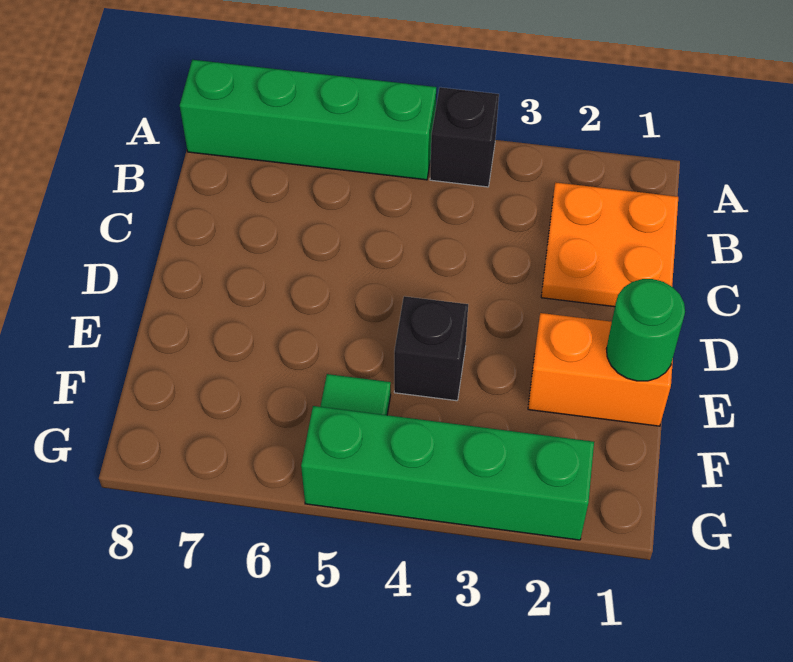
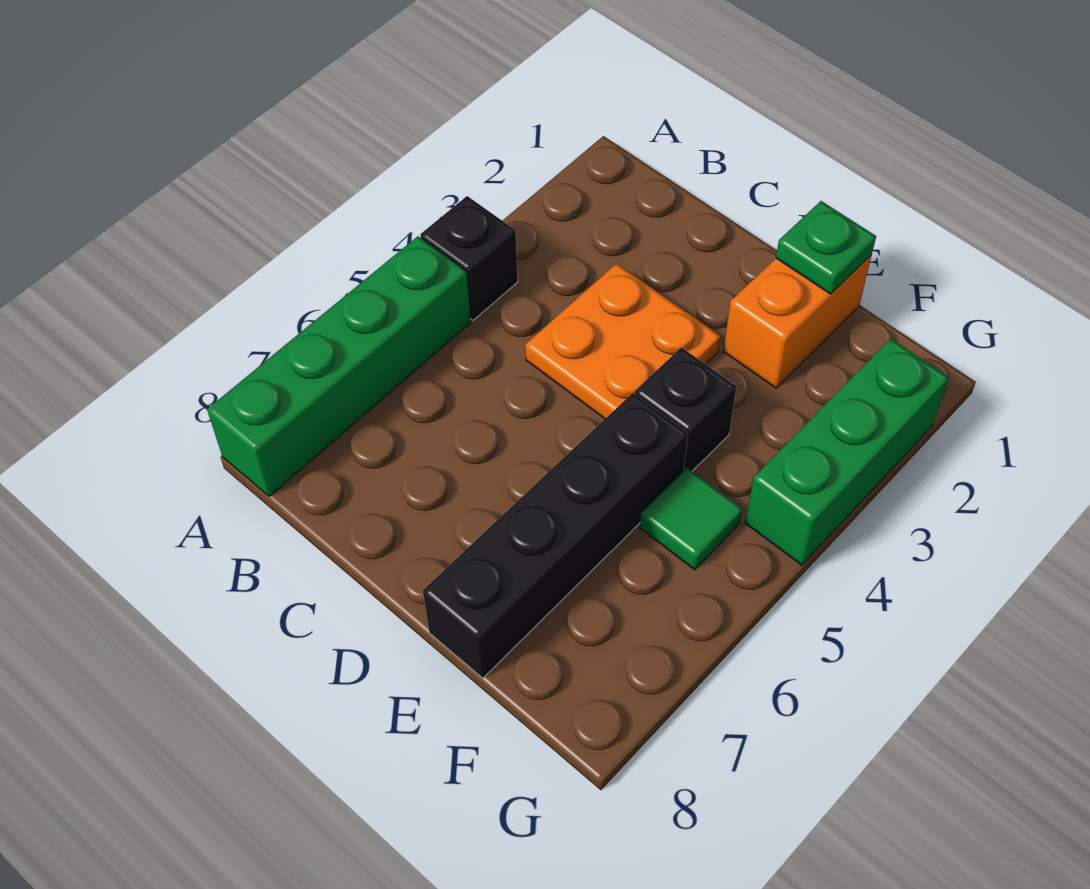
orange plate B1:C2 level 1 -> orange plate C3:D4 level 1
green round brick E1 level 2 -> green plate E1 level 2
none -> black brick E5:E8 level 1
green brick G2:G5 level 1 -> green brick G2:G4 level 1

